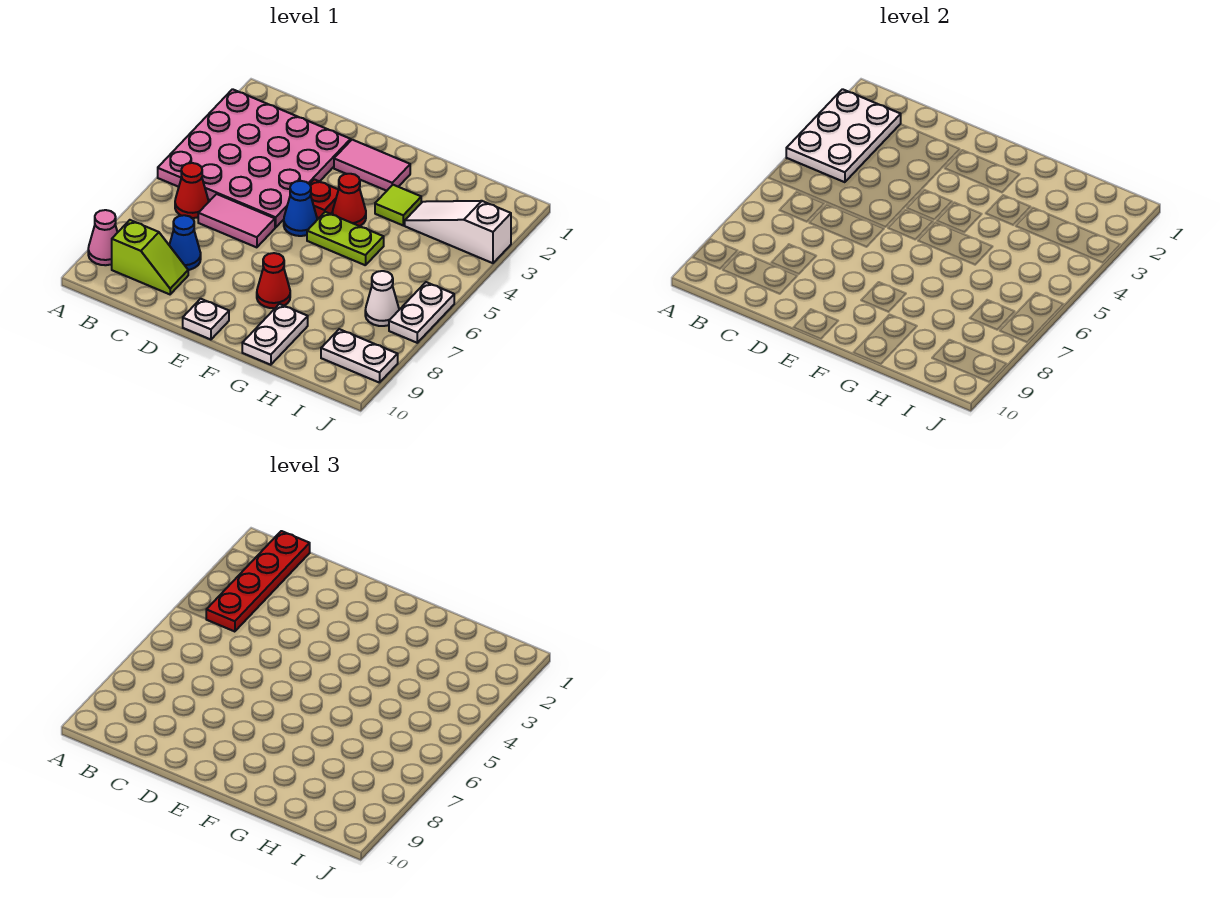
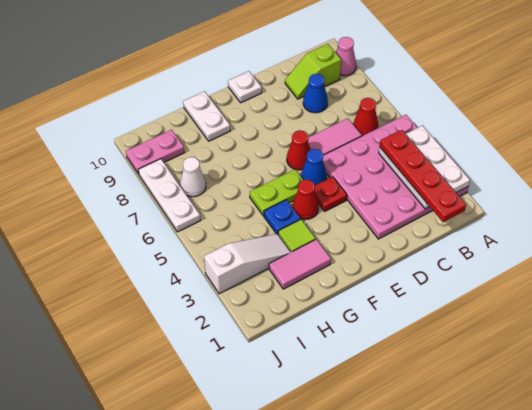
pink tile E2:F2 level 1 -> pink tile G2:H2 level 1
red cone F8 level 1 -> red cone E6 level 1
none -> blue plate G4 level 1
white plate I9:J9 level 1 -> pink plate I9:J9 level 1
white plate J6:J7 level 1 -> white plate J6:J8 level 1

